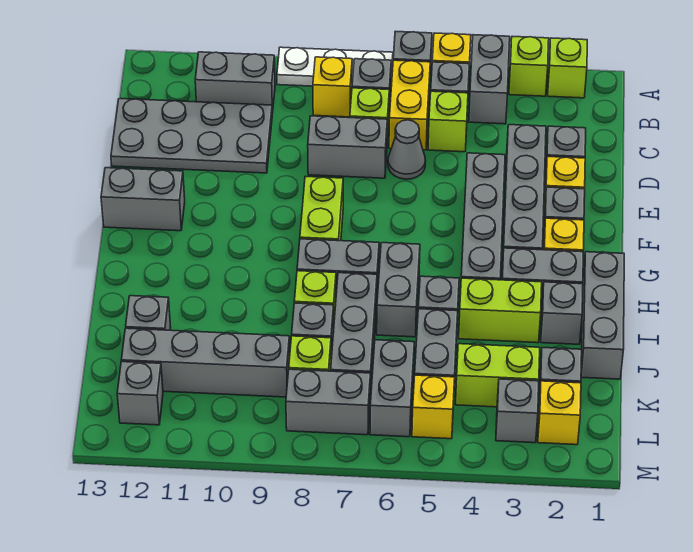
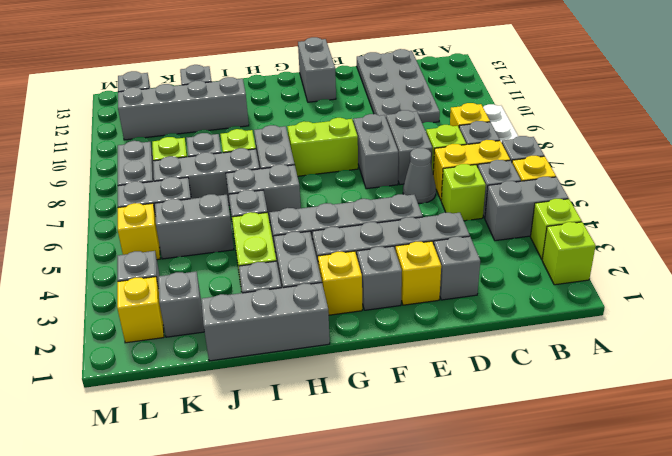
grey brick B10:B11 level 1 -> grey brick E7:E8 level 1
lime brick K3:K4 level 1 -> none
grey brick K9:K12 level 1 -> grey brick I11:L11 level 1

